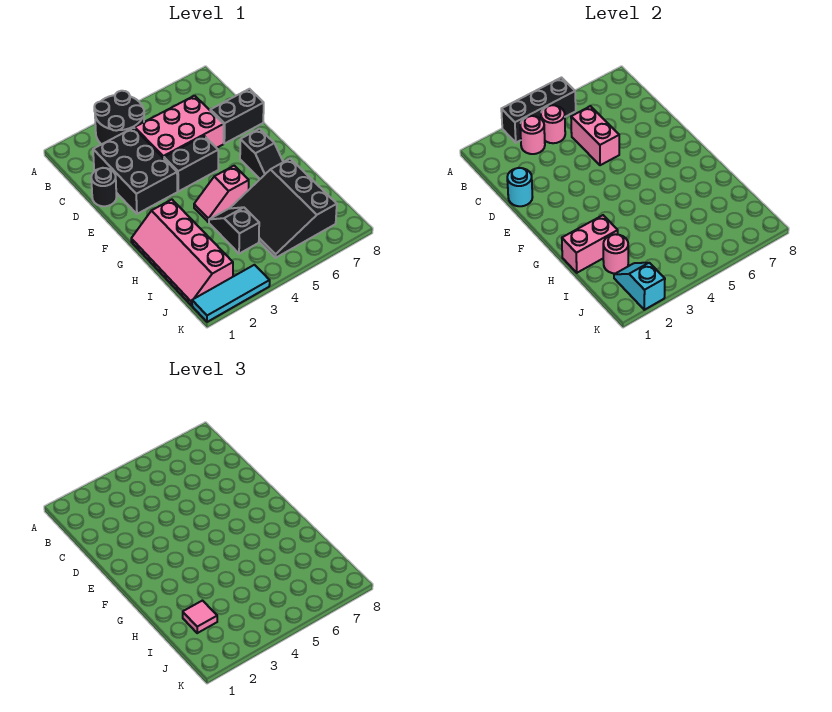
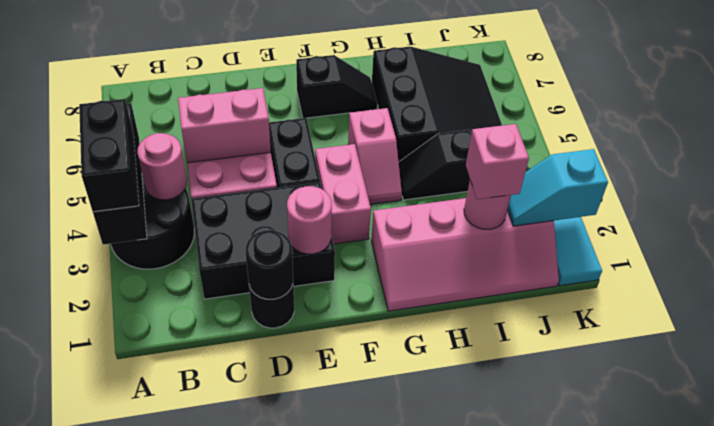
pink round brick B3 level 2 -> pink round brick E2 level 2
cyan round brick D1 level 2 -> black round brick D1 level 2
black brick D7:D8 level 1 -> black brick A3:A4 level 3
pink brick H1:H2 level 2 -> pink brick F3:F4 level 1
black slope H5:J7 level 1 top 7 -> black slope H5:J7 level 1 top H
pink tile I2 level 3 -> pink brick I2 level 3

